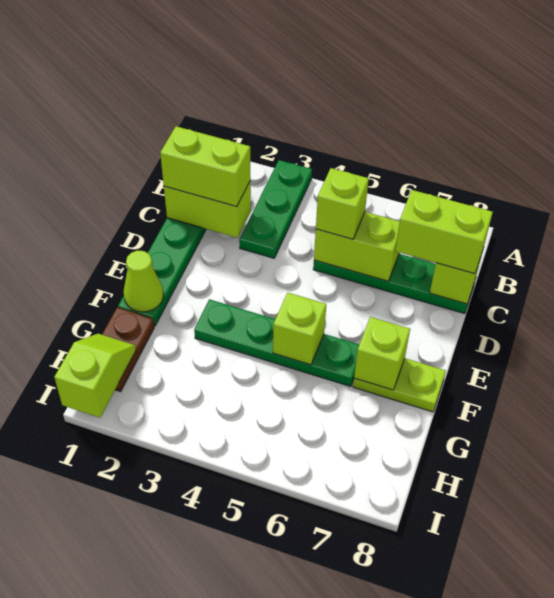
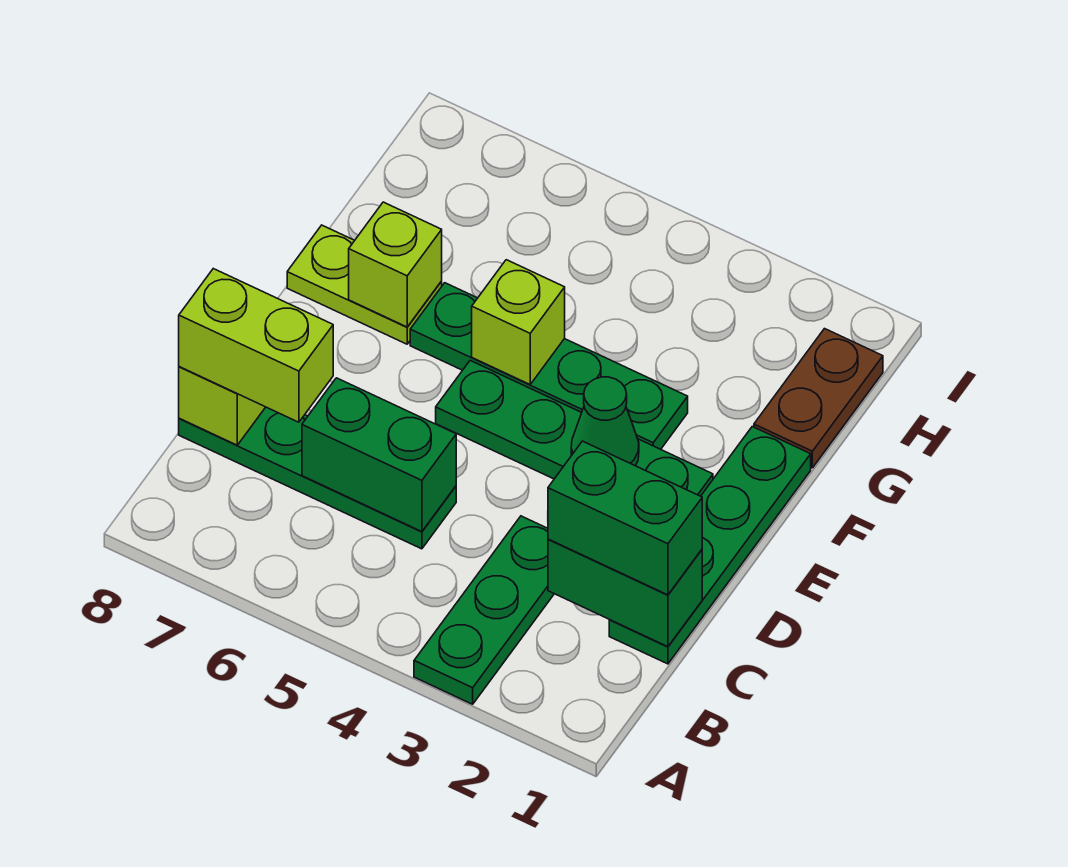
lime brick C1:C2 level 2 -> green brick C1:C2 level 2
lime brick C1:C2 level 3 -> green brick C1:C2 level 3
lime brick C5:C6 level 2 -> green brick C5:C6 level 2
lime brick C5 level 3 -> none
none -> green plate E2:E5 level 1
none -> green cone E3 level 2
lime cone F1 level 2 -> none
lime slope H1:I1 level 2 top I -> none

